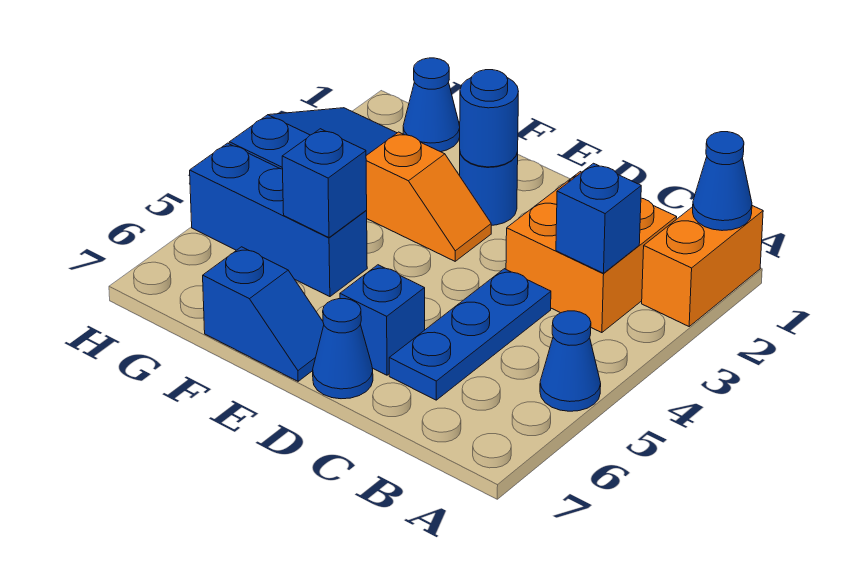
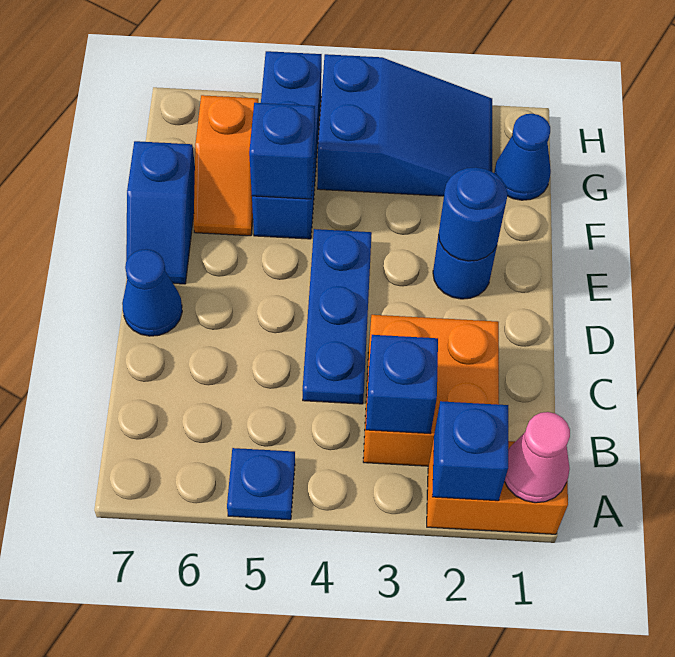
blue cone A1 level 2 -> pink cone A1 level 2
blue cone A5 level 1 -> blue plate A5 level 1
blue plate C4:C6 level 1 -> blue plate C4:E4 level 1
blue brick D6 level 1 -> blue brick A2 level 2
orange slope E3:F3 level 1 top F -> orange slope F6:G6 level 1 top G

